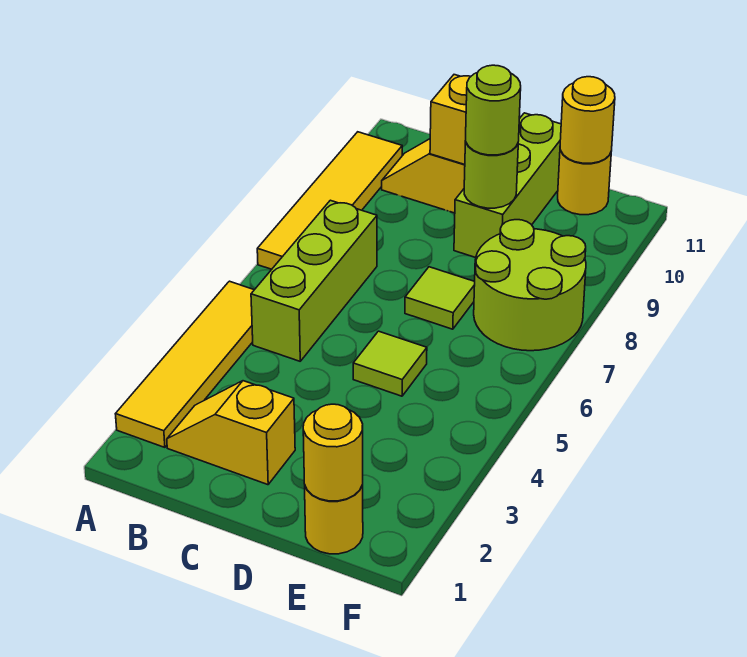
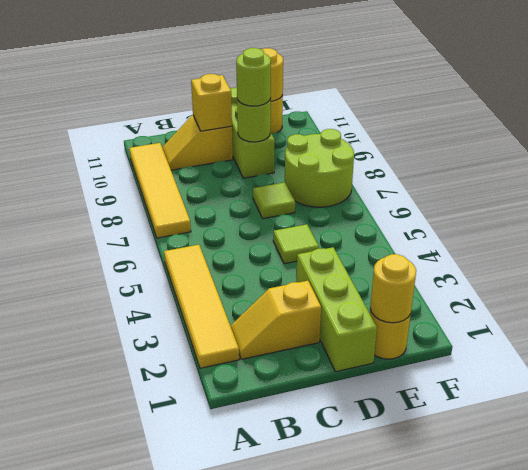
lime brick B5:B7 level 1 -> lime brick D1:D3 level 1

